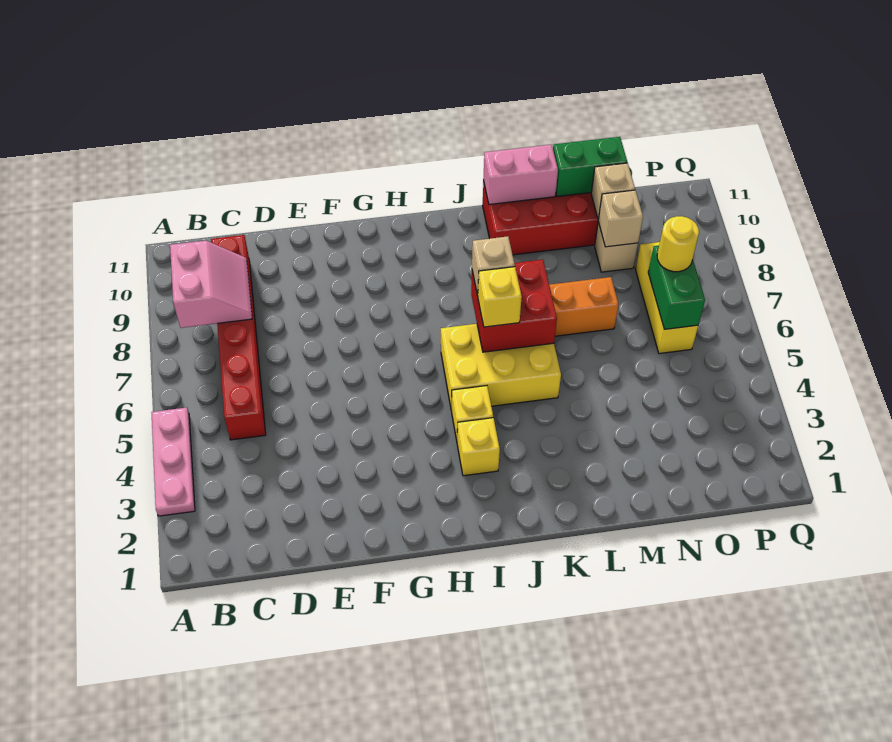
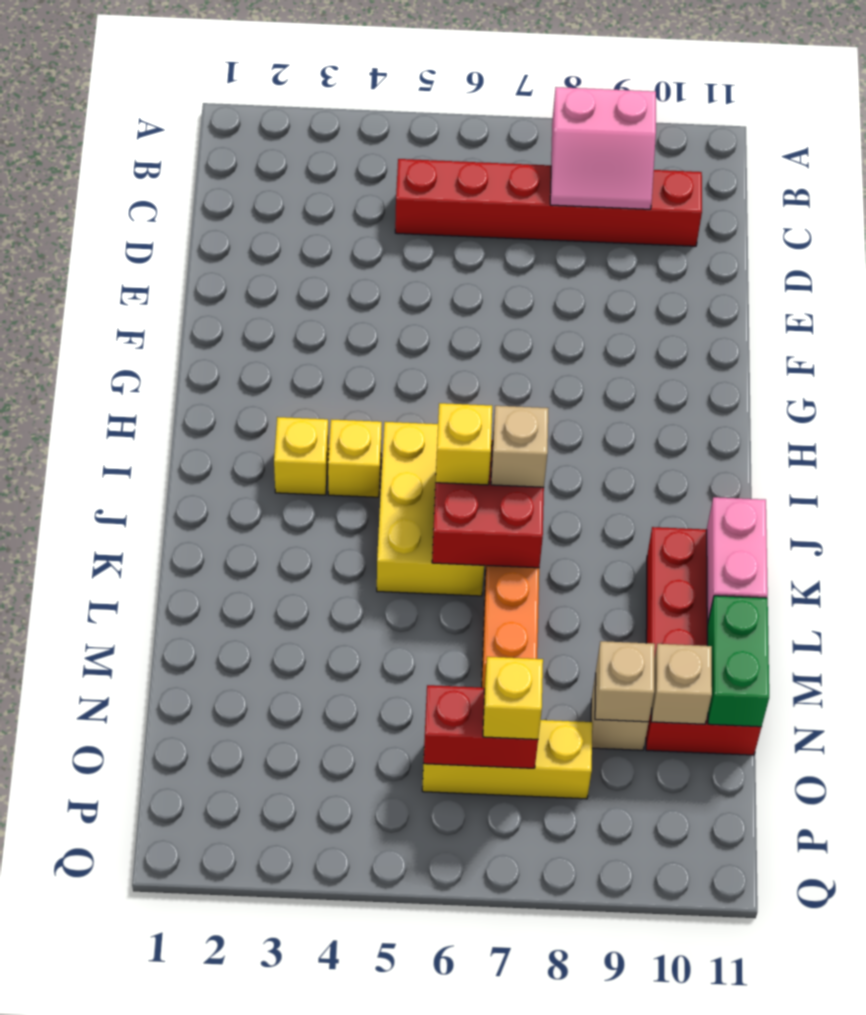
pink plate A3:A5 level 1 -> none
green brick O6:O7 level 2 -> red brick O6:O7 level 2
yellow round brick O7 level 3 -> yellow brick O7 level 3

